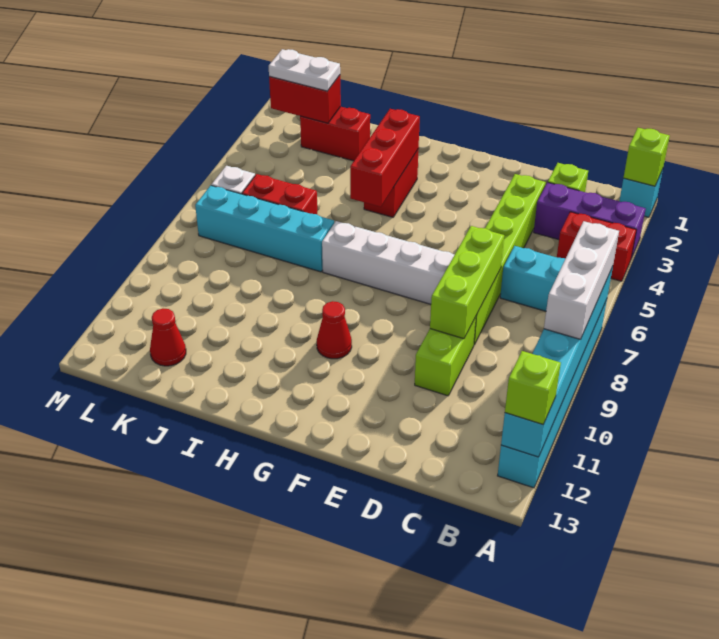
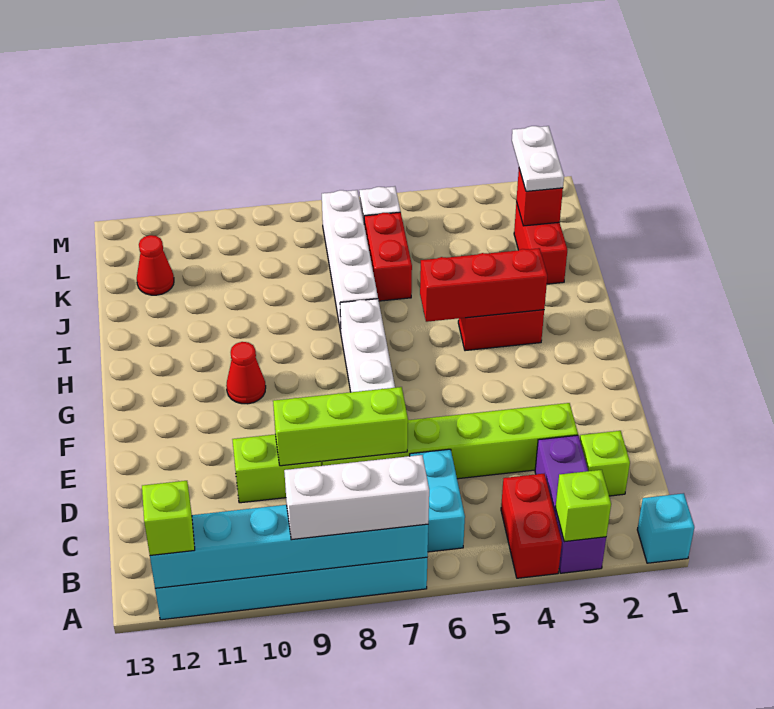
lime brick A1 level 2 -> lime brick A3 level 2
cyan brick I7:L7 level 1 -> white brick I7:L7 level 1
red brick K2:L2 level 2 -> red brick K2 level 2

